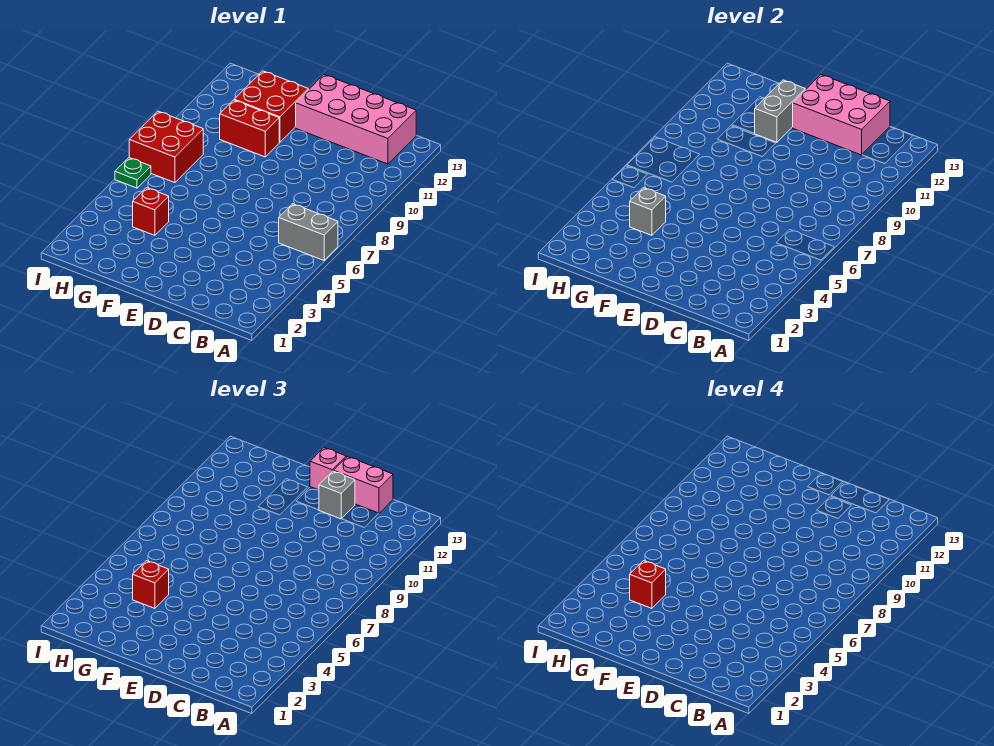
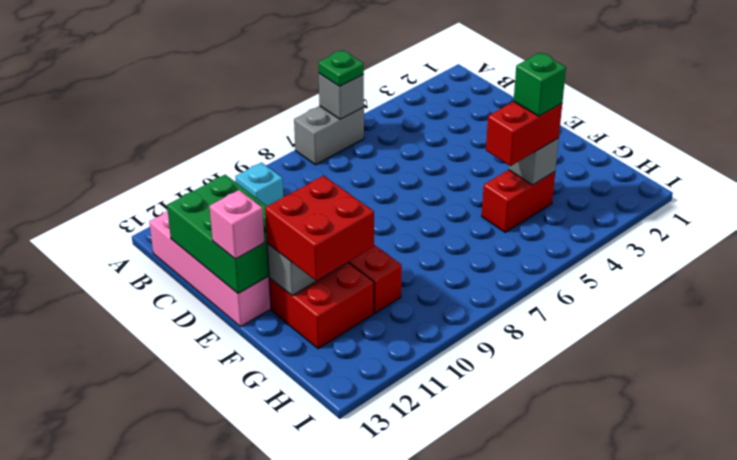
grey brick A6:B6 level 1 -> grey brick A6:A7 level 1
none -> cyan brick B10 level 1
pink brick C12:E13 level 2 -> green brick C12:E13 level 2
pink brick C13:D13 level 3 -> none
grey brick D12 level 3 -> grey brick A6 level 2
red brick G4 level 1 -> red brick G4:G5 level 1
red brick G4 level 3 -> red brick G4:G5 level 3
red brick G4 level 4 -> green brick G4 level 4
red brick H7:I8 level 1 -> red brick F11:G12 level 3
green plate I6 level 1 -> green plate A6 level 3

